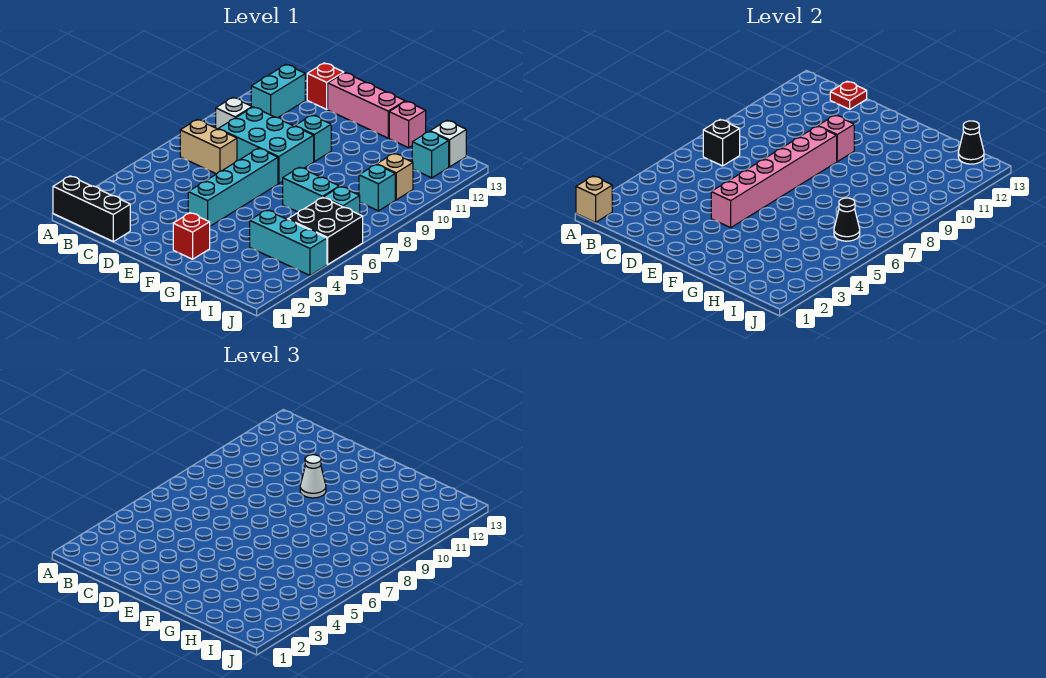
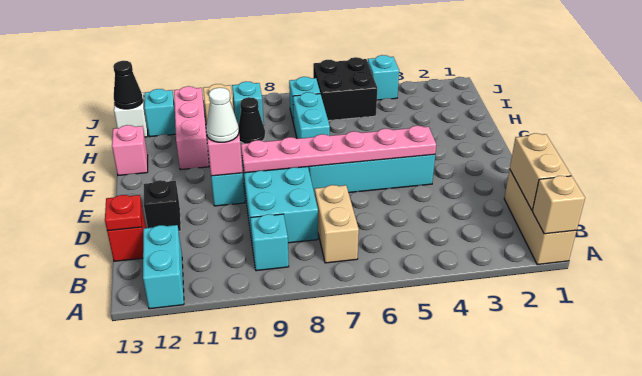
black brick A1:C1 level 1 -> tan brick A1:C1 level 1
none -> tan brick B1:C1 level 2
black brick B7 level 2 -> black brick D12 level 1
white brick B9 level 1 -> cyan brick B9 level 1
cyan brick B11:B12 level 1 -> cyan brick A12:B12 level 1
pink brick D13:F13 level 1 -> pink brick G11:I11 level 1
pink brick E4:E9 level 2 -> pink plate E4:E9 level 2
red brick F2 level 1 -> none
cyan brick H4:J4 level 1 -> cyan brick J4 level 1
black cone I6 level 2 -> black cone H9 level 1

